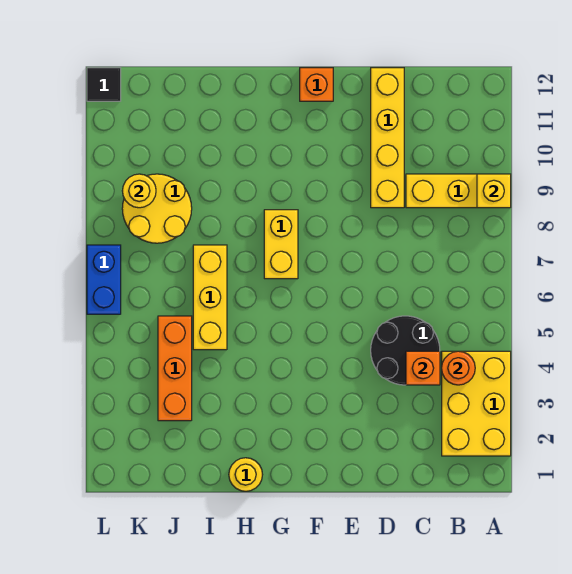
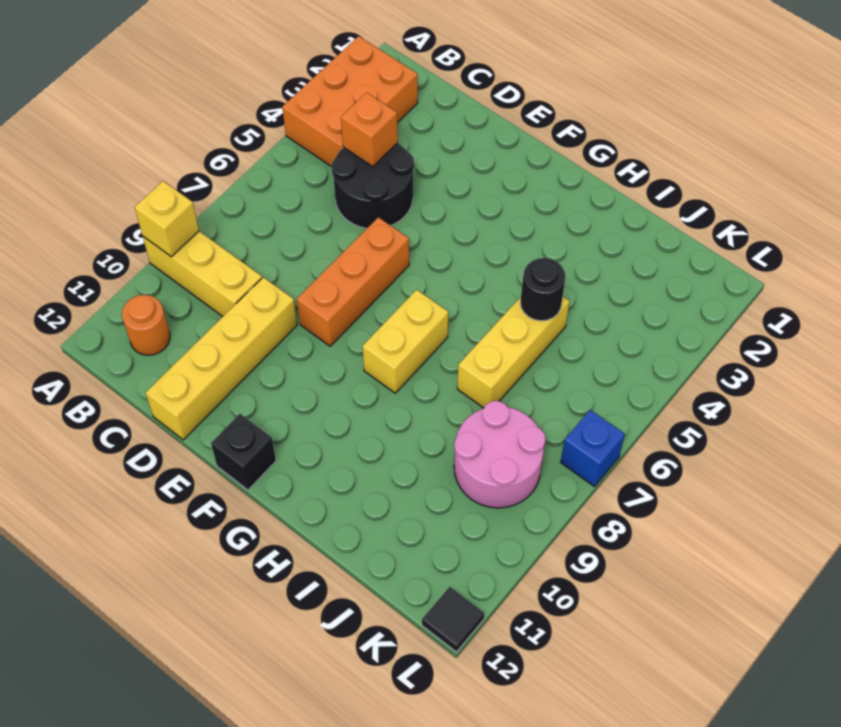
yellow brick A2:B4 level 1 -> orange brick A2:B4 level 1
orange round brick B4 level 2 -> orange round brick B11 level 1
orange brick F12 level 1 -> black brick F12 level 1
yellow round brick H1 level 1 -> none
none -> black round brick I5 level 2
orange brick J3:J5 level 1 -> orange brick E6:E8 level 1
yellow round brick J8:K9 level 1 -> pink round brick J8:K9 level 1
yellow round brick K9 level 2 -> none
blue brick L6:L7 level 1 -> blue brick L7 level 1

